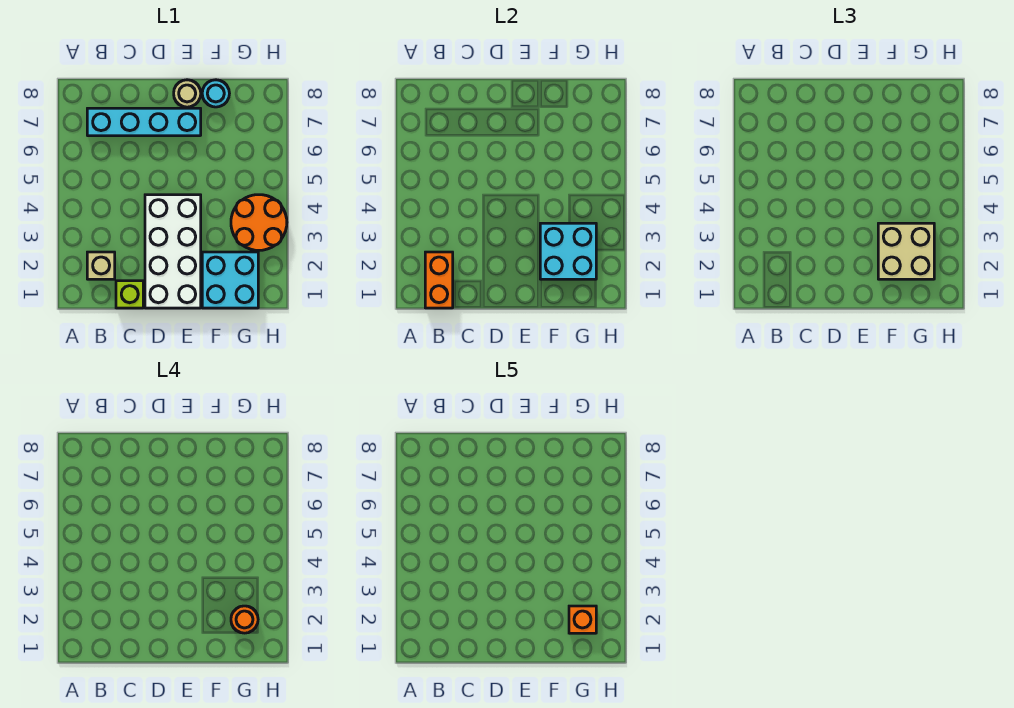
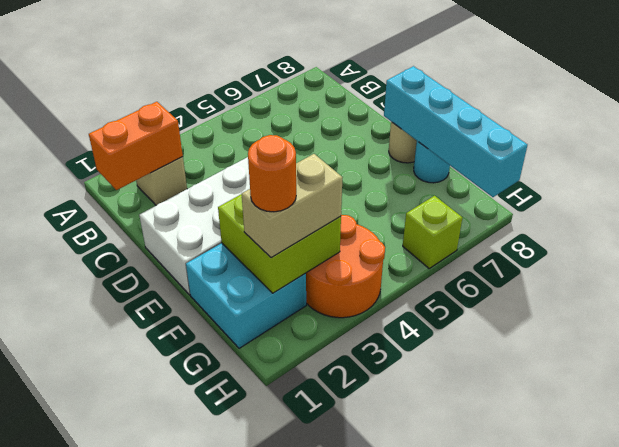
cyan brick B7:E7 level 1 -> cyan brick E8:H8 level 2
lime brick C1 level 1 -> lime brick H6 level 1
cyan brick F2:G3 level 2 -> lime brick F2:G3 level 2
tan brick F2:G3 level 3 -> tan brick G2:G3 level 3
orange brick G2 level 5 -> none

